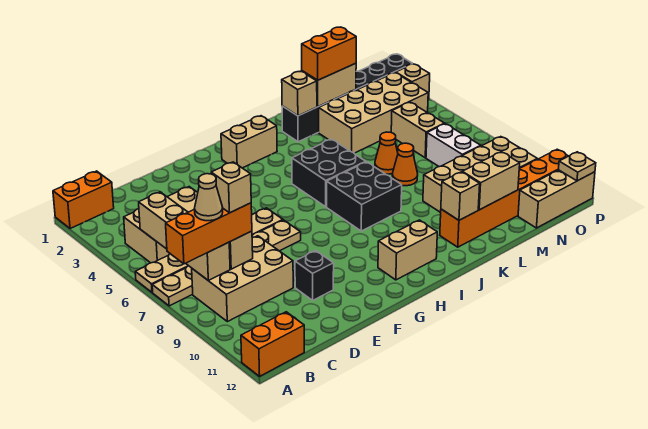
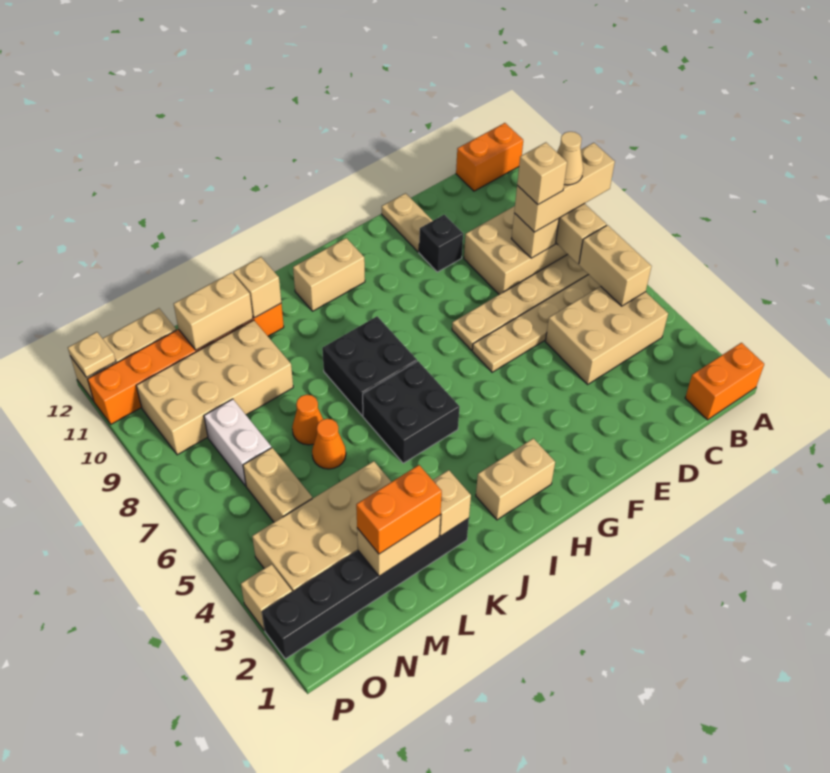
orange brick A8:C8 level 3 -> tan brick A8:C8 level 3
none -> tan plate E11:E12 level 1

